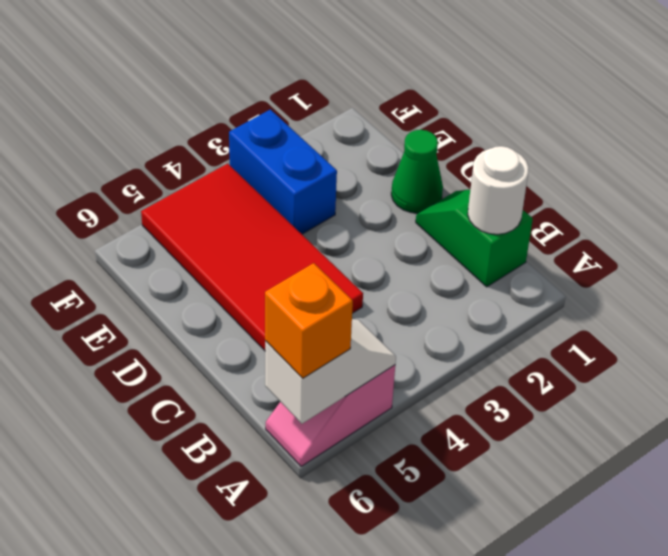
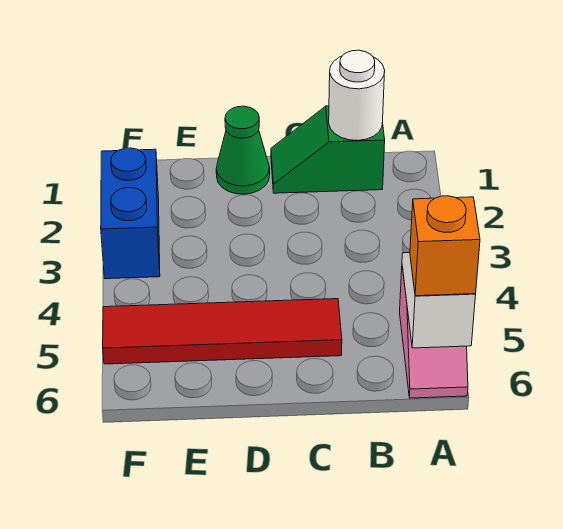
red tile C4:F5 level 1 -> red tile C5:F5 level 1
blue brick E3:F3 level 1 -> blue brick F2:F3 level 1

